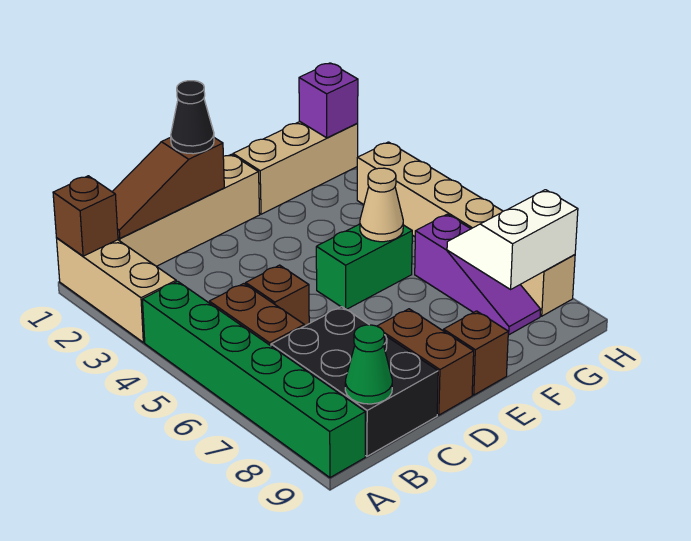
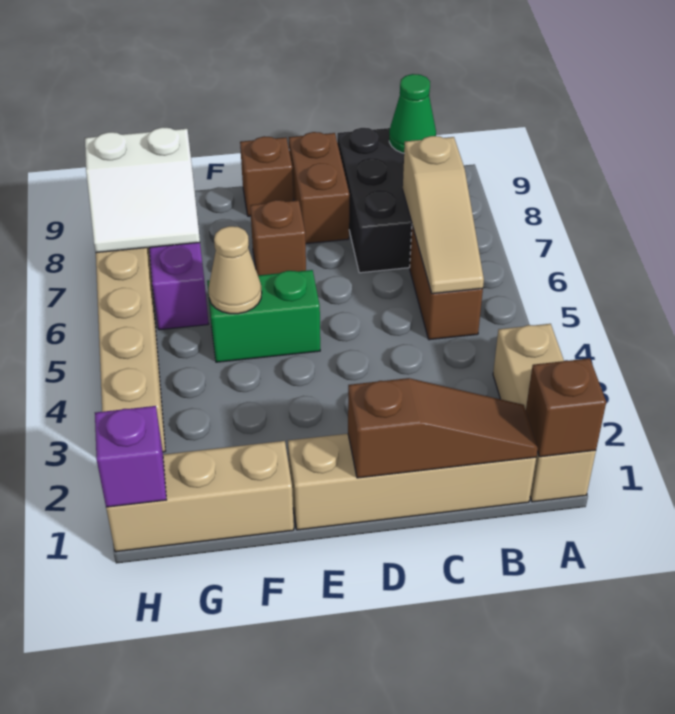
green brick A4:A9 level 1 -> none
none -> tan slope B5:B7 level 2 top 7
brown brick C5 level 1 -> brown brick E7 level 1
black cone D1 level 3 -> none

